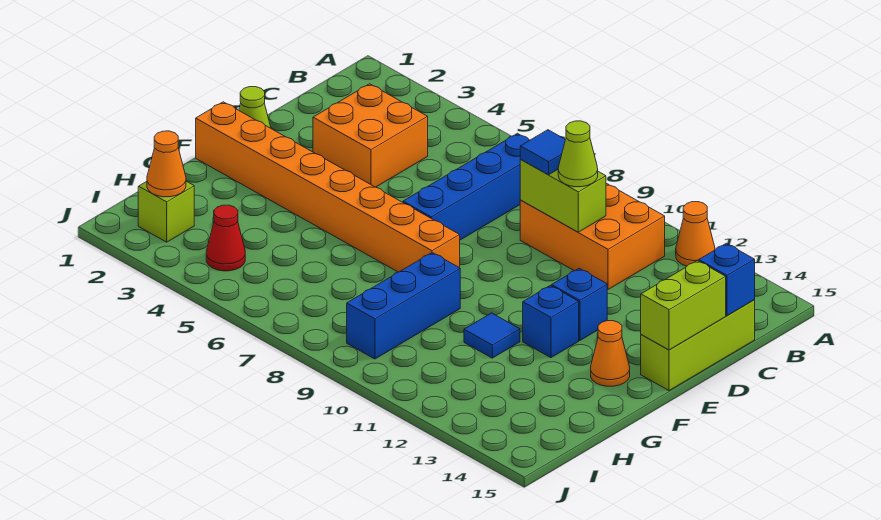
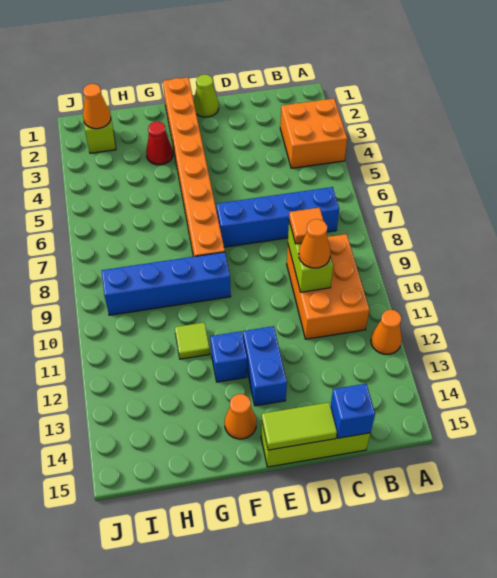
orange brick C3:D4 level 1 -> orange brick A3:B4 level 1
blue tile C9 level 3 -> orange tile C9 level 3
lime cone C10 level 3 -> orange cone C10 level 3
lime brick D15:E15 level 2 -> lime tile D15:E15 level 2
blue brick E12 level 1 -> blue brick E12:E13 level 1
blue brick G9:I9 level 1 -> blue brick F9:I9 level 1
blue tile G11 level 1 -> lime tile G11 level 1
red cone I4 level 1 -> red cone G3 level 1

